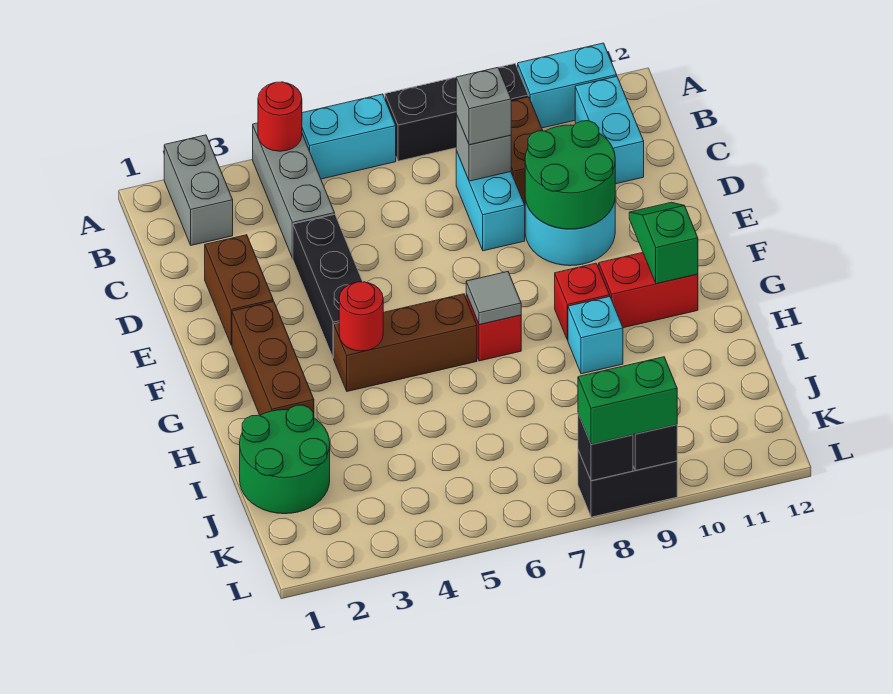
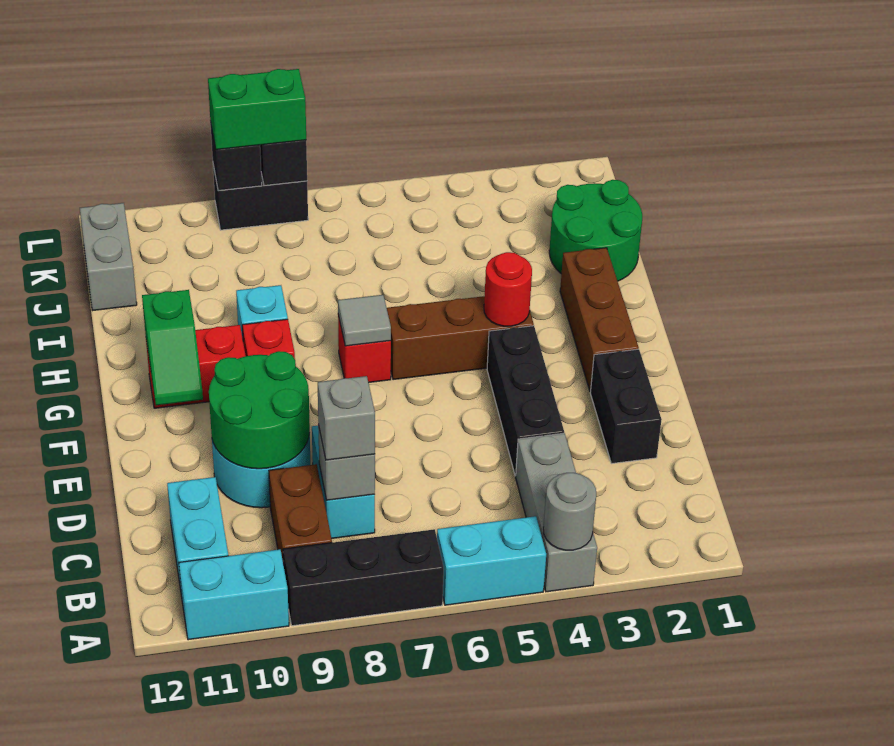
grey brick A2:B2 level 1 -> grey brick J12:K12 level 1
red round brick A4 level 2 -> grey round brick A4 level 2
brown brick D2:E2 level 1 -> black brick D2:E2 level 1

